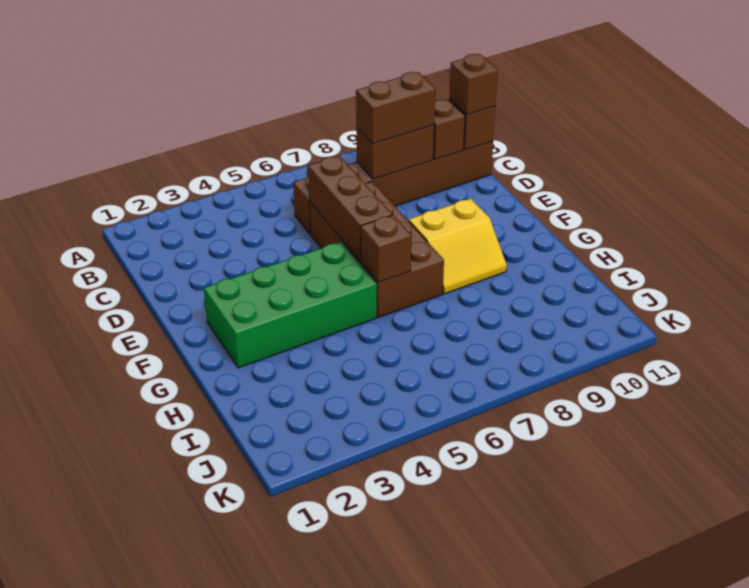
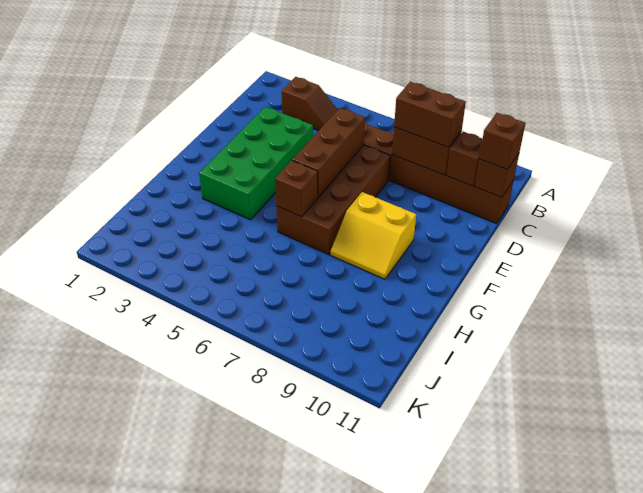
none -> brown slope B3:B4 level 1 top 3
green brick F2:G5 level 1 -> green brick D3:G4 level 1

